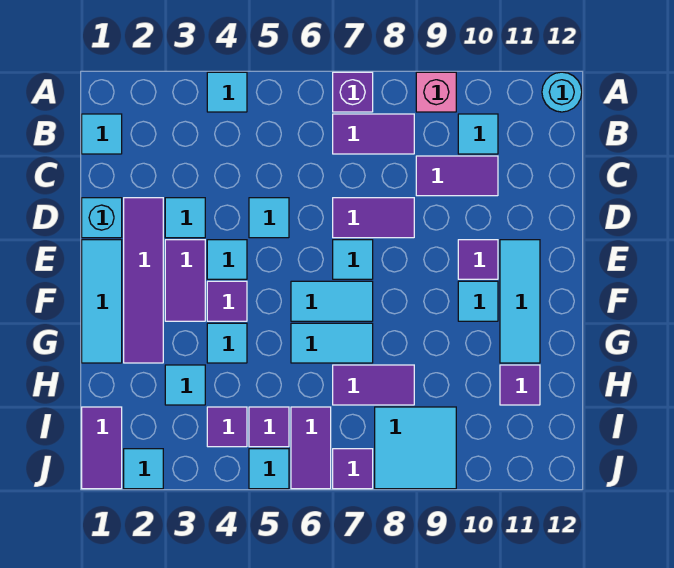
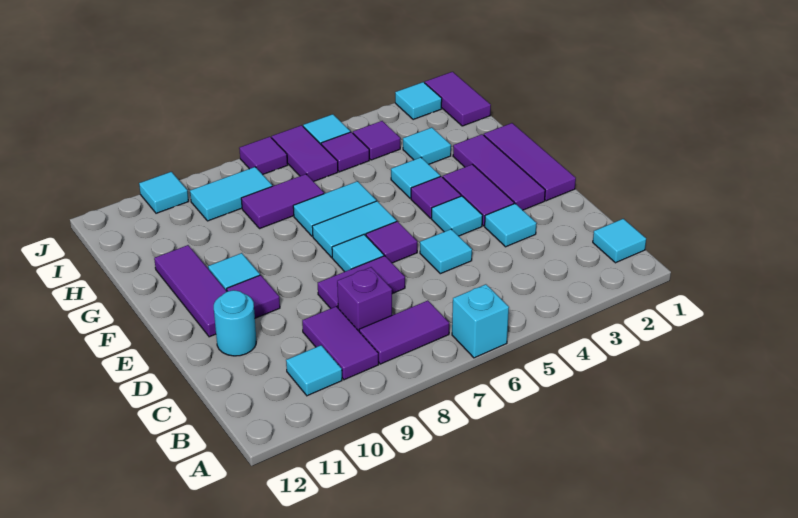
cyan tile A4 level 1 -> cyan tile J10 level 1
purple brick A7 level 1 -> purple brick C8 level 1
pink brick A9 level 1 -> none
cyan round brick A12 level 1 -> cyan round brick D11 level 1
purple tile C9:C10 level 1 -> purple tile B9:C9 level 1
cyan brick D1 level 1 -> cyan brick A6 level 1
purple tile D2:G2 level 1 -> purple tile E2:G2 level 1
cyan tile E1:G1 level 1 -> purple tile E1:G1 level 1
cyan tile E11:G11 level 1 -> purple tile E11:G11 level 1
purple tile H11 level 1 -> purple tile E6 level 1
cyan tile I8:J9 level 1 -> cyan tile I8:I9 level 1

